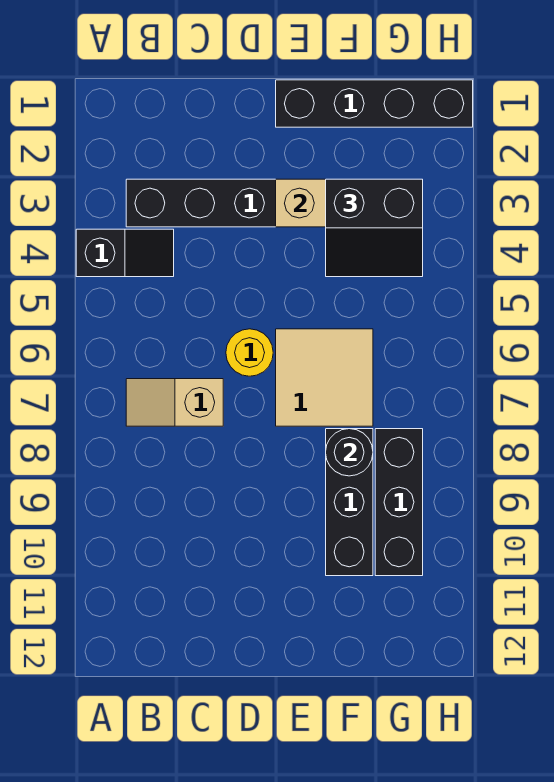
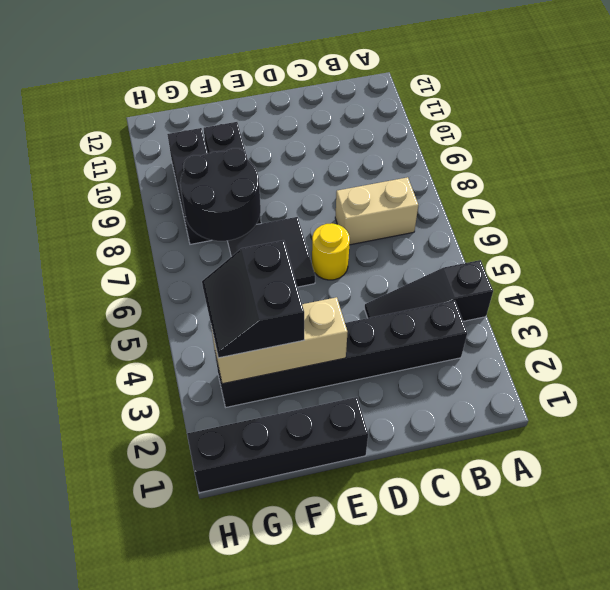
black slope A4:B4 level 1 top A -> black slope A4:C4 level 1 top A
tan slope B7:C7 level 1 top C -> tan brick B7:C7 level 1
tan tile E6:F7 level 1 -> black tile E6:F7 level 1
black slope F3:G4 level 3 top 3 -> black slope F3:G4 level 3 top F
black round brick F8 level 2 -> black round brick F7:G8 level 2

